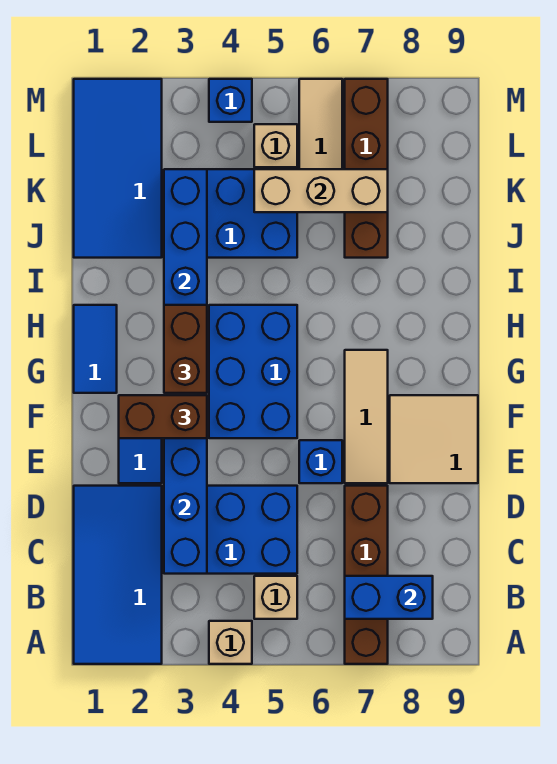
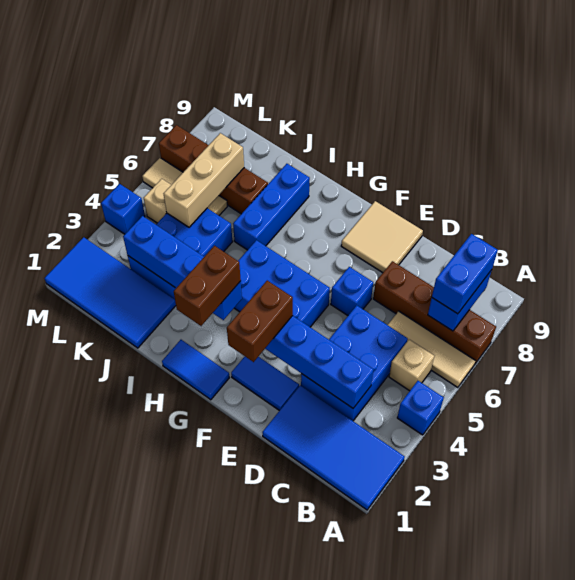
tan brick A4 level 1 -> blue brick A4 level 1
none -> blue brick B7:B8 level 3
tan tile E7:G7 level 1 -> tan tile A6:C6 level 1
brown brick G3:H3 level 3 -> brown brick H2:H3 level 3
none -> blue brick I6:I8 level 1

